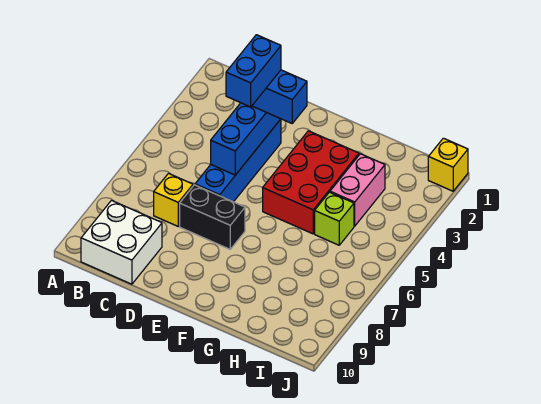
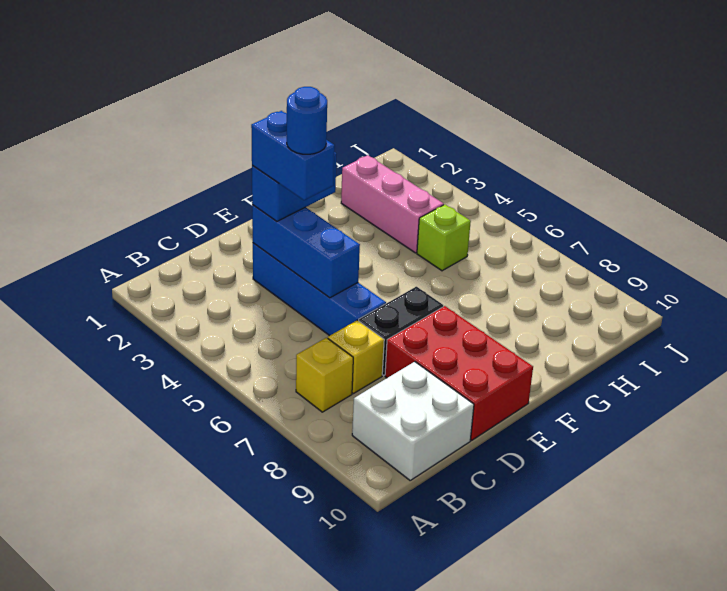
none -> blue round brick D4 level 5
red brick F3:G5 level 1 -> red brick D8:E10 level 1
pink brick H3:H4 level 1 -> pink brick H2:H4 level 1
yellow brick J1 level 1 -> yellow brick B7 level 1

